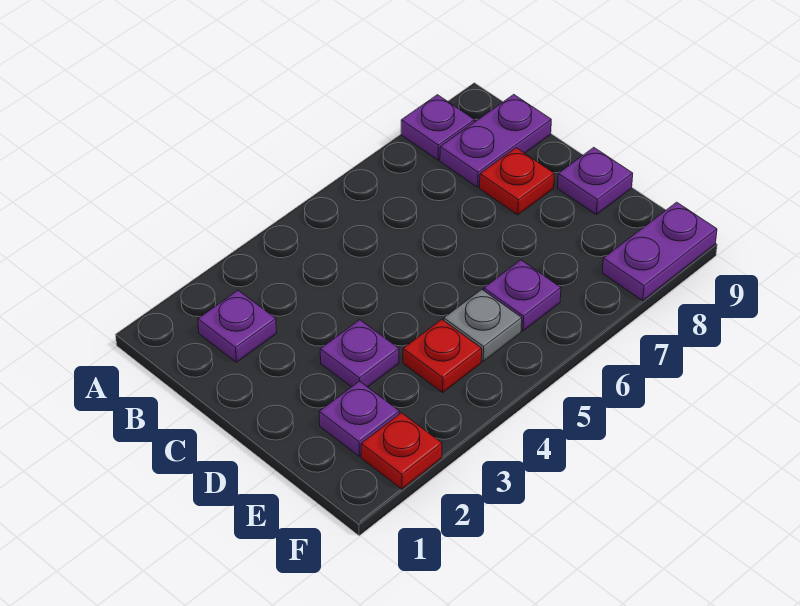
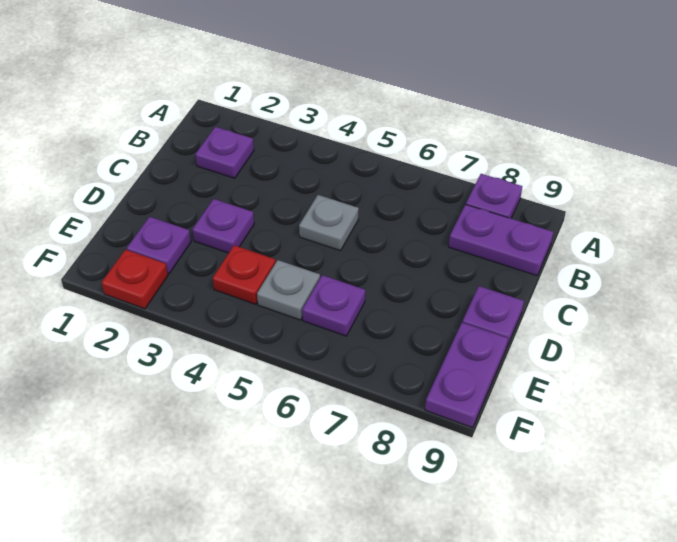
none -> grey plate C5 level 1
red plate C8 level 1 -> none
purple plate F8:F9 level 1 -> purple plate E9:F9 level 1

